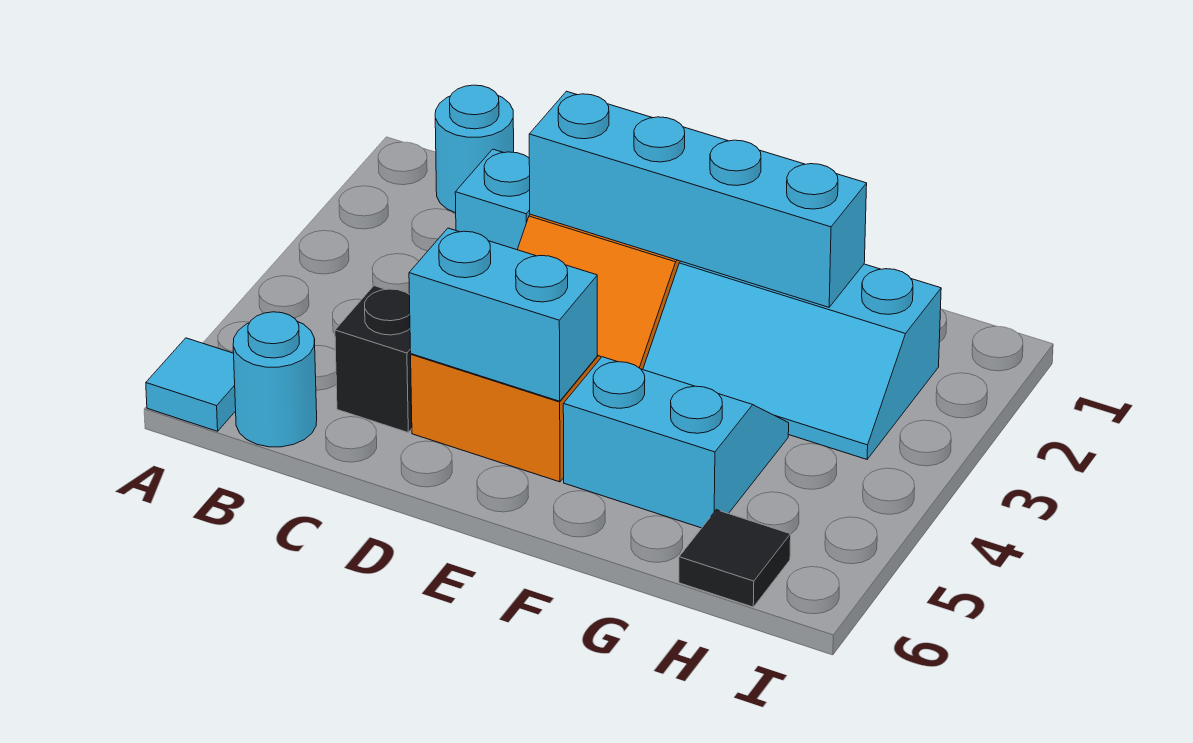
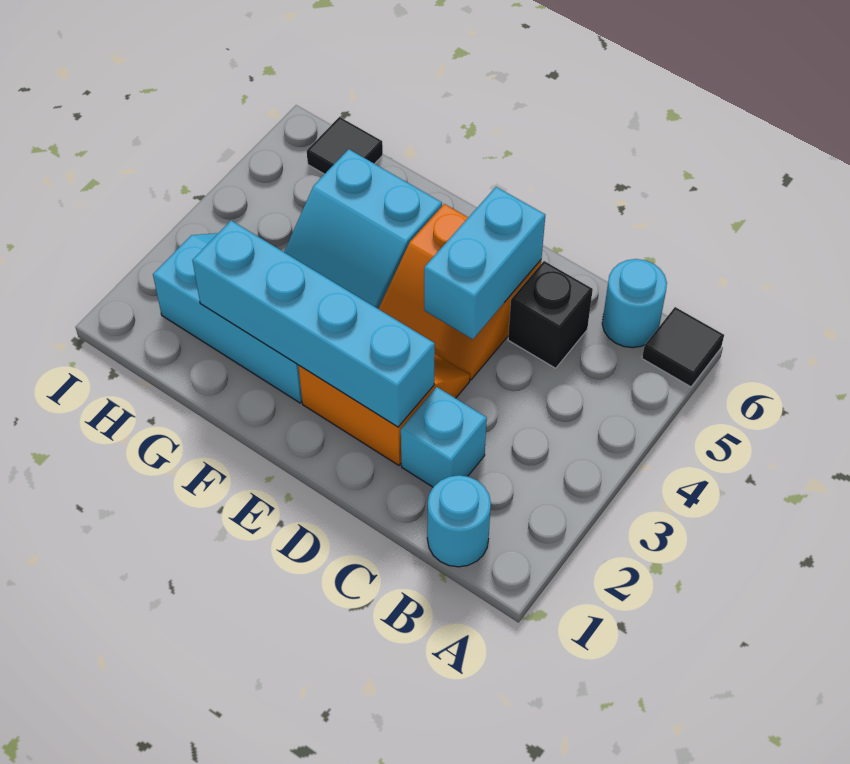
cyan tile A6 level 1 -> black tile A6 level 1
cyan brick D5:E5 level 2 -> cyan brick D4:D5 level 2

